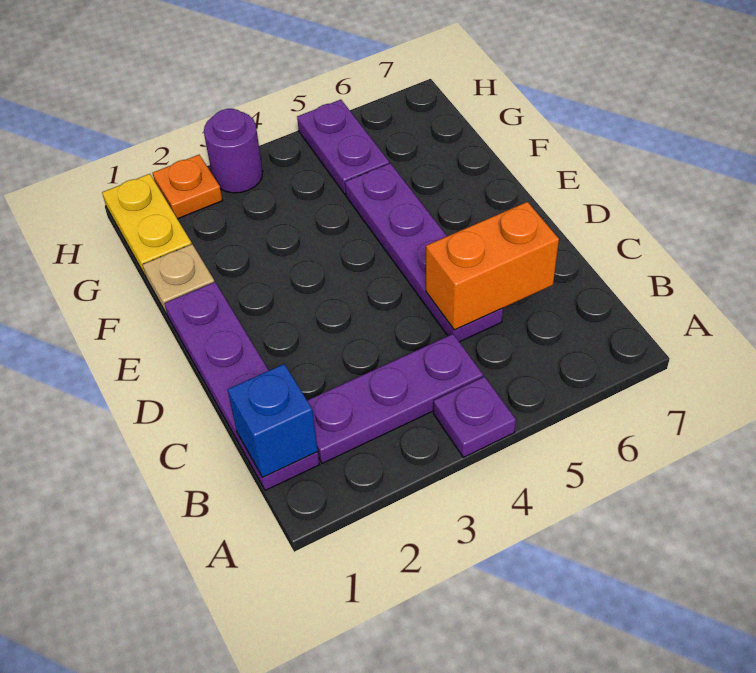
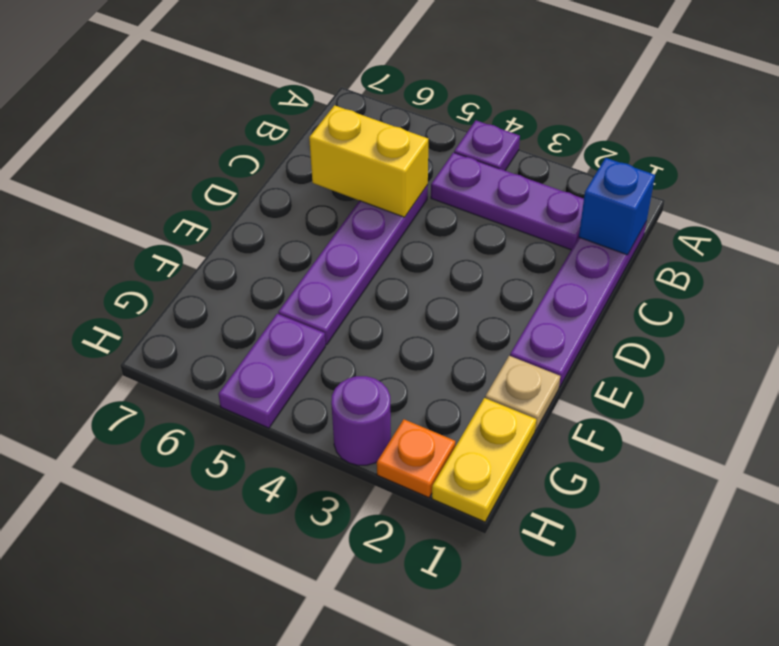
orange brick C5:C6 level 2 -> yellow brick C5:C6 level 2

